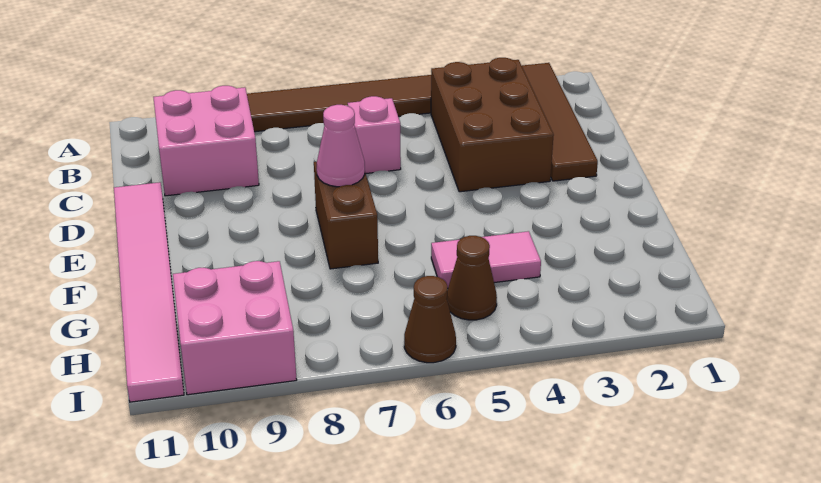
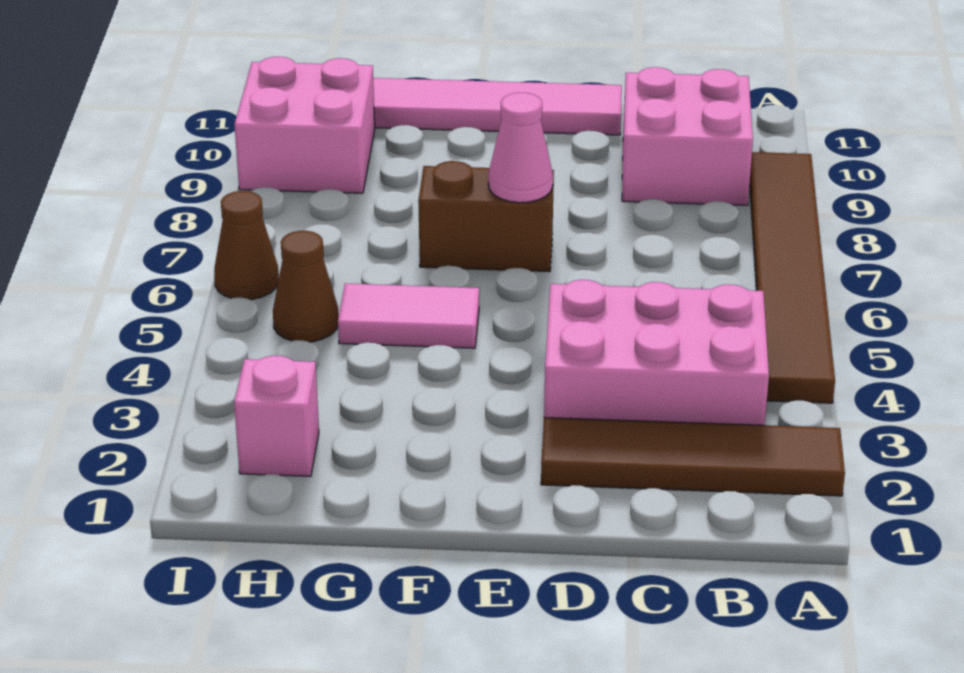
brown brick B3:D4 level 1 -> pink brick B3:D4 level 1
pink brick C6 level 1 -> pink brick H2 level 1
pink tile G4:G5 level 1 -> pink tile F5:G5 level 1

